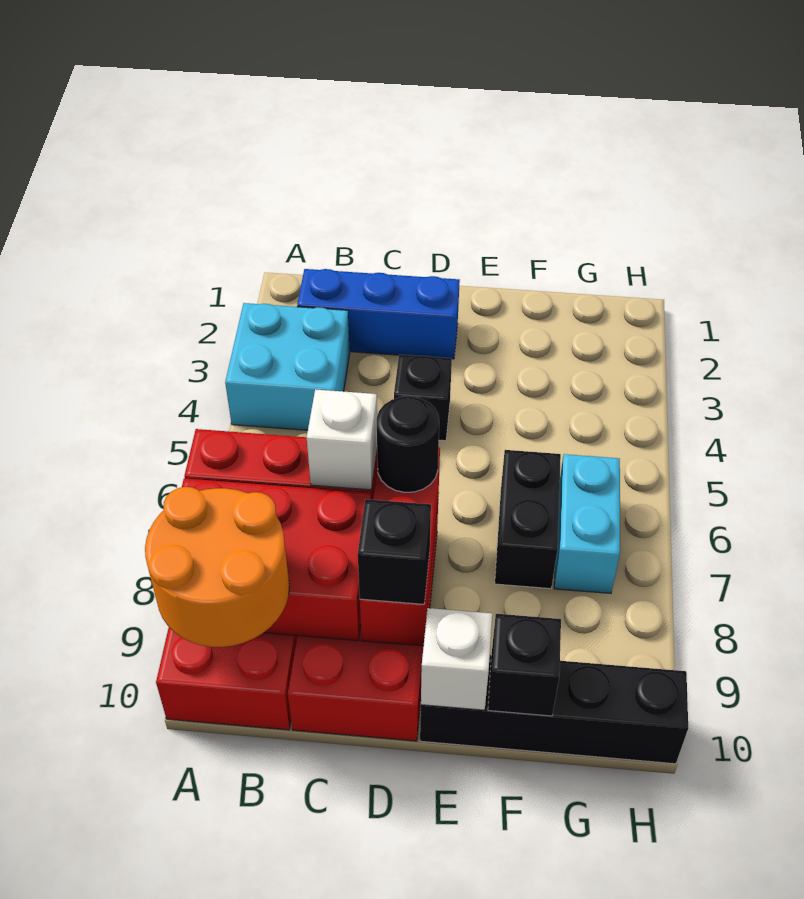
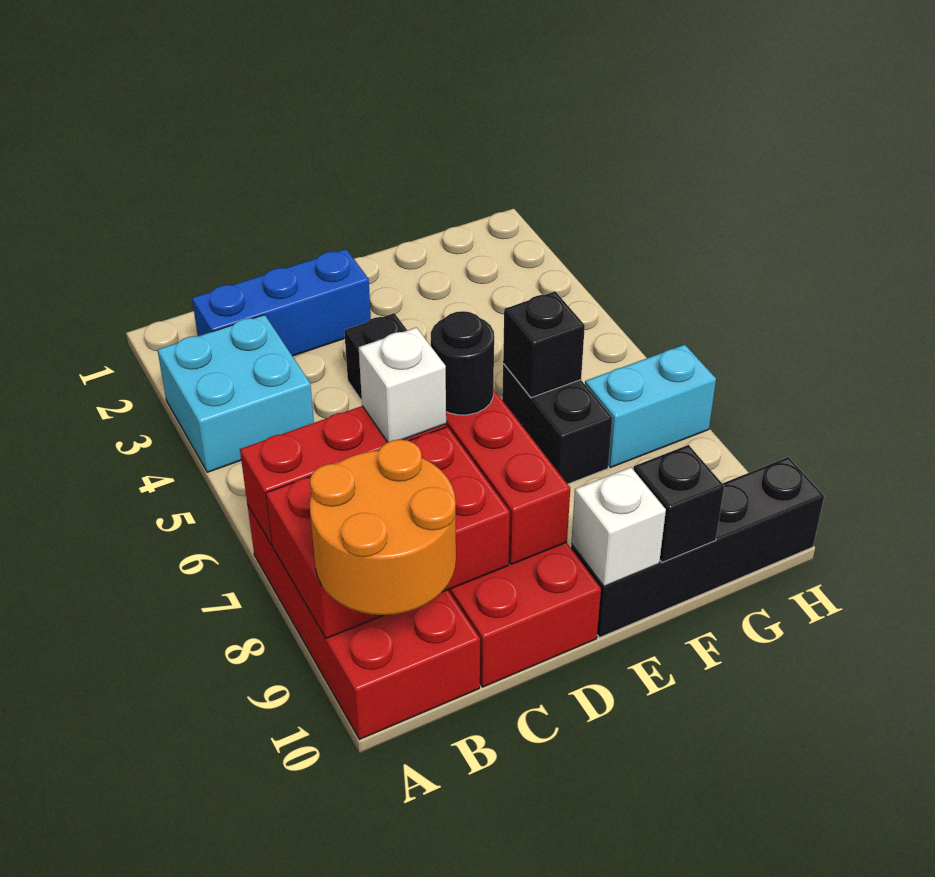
black brick D9 level 3 -> black brick F6 level 2
cyan brick G6:G7 level 1 -> cyan brick G7:H7 level 1

